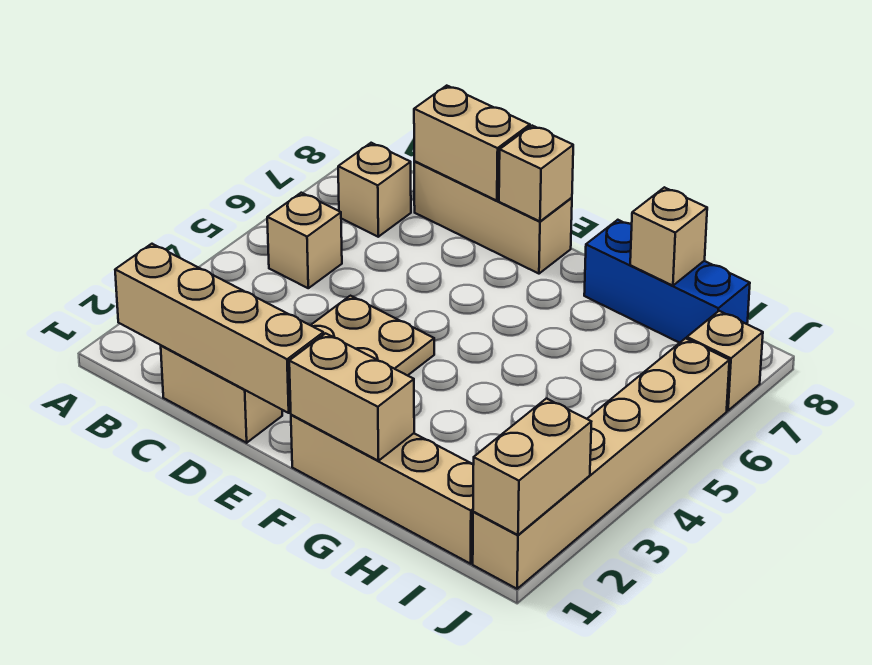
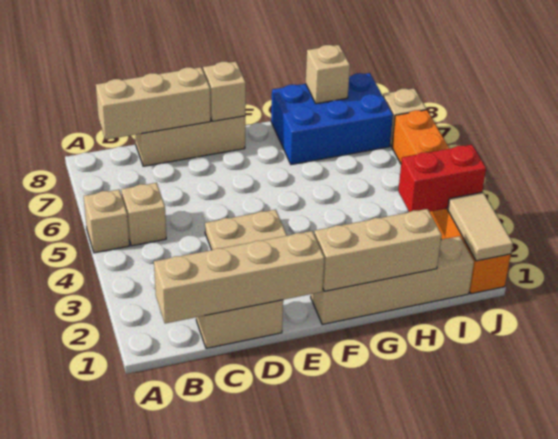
tan brick B7 level 1 -> tan brick A5 level 1
tan brick C8:D8 level 2 -> tan brick B8:D8 level 2
tan brick F1:G1 level 2 -> tan brick F1:H1 level 2
blue brick G8:I8 level 1 -> blue brick G7:I8 level 1
none -> red brick I3:J3 level 2
tan brick J1:J6 level 1 -> orange brick J1:J6 level 1
tan brick J1:J2 level 2 -> tan tile J1:J2 level 2

